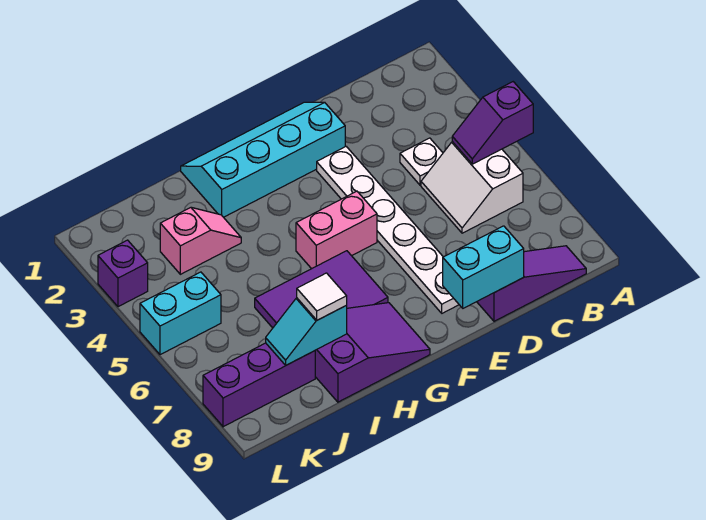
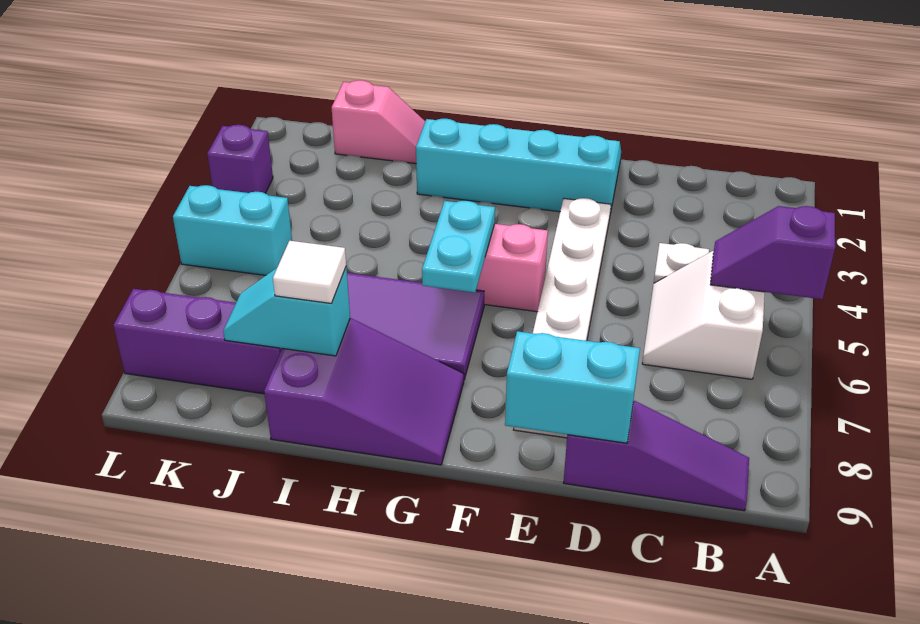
none -> cyan plate G5:G6 level 2
pink slope I3:J3 level 1 top J -> pink slope I1:J1 level 1 top J

